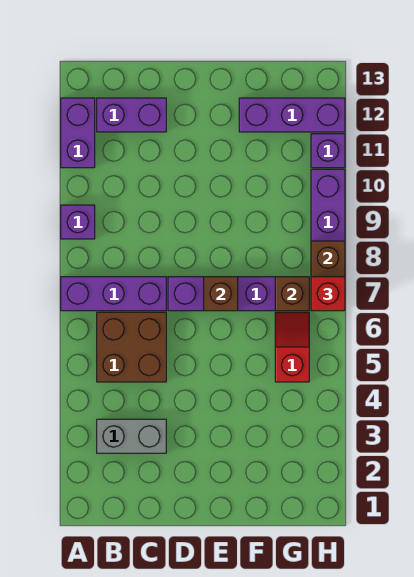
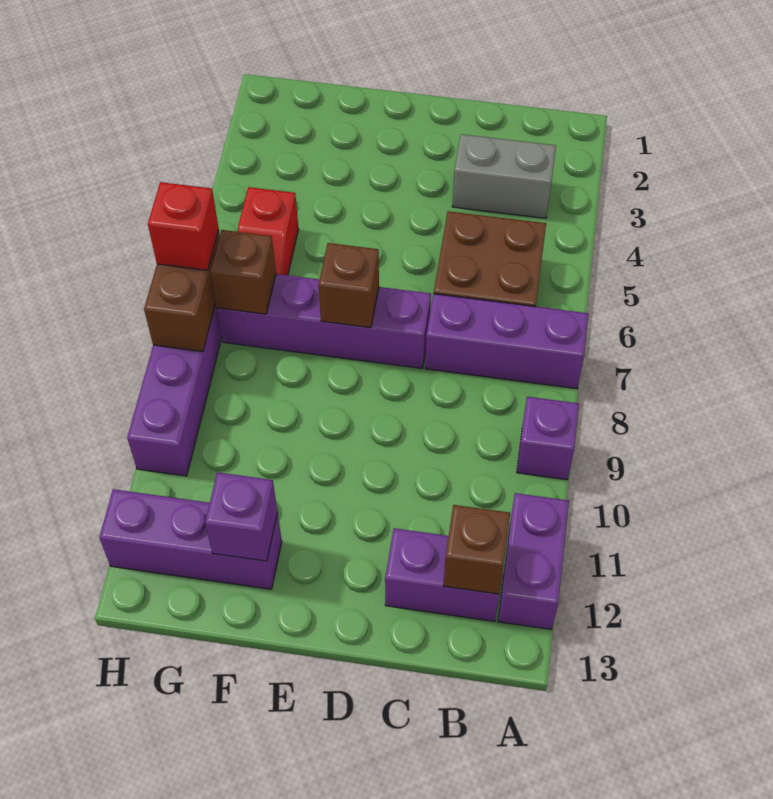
none -> brown brick B12 level 2
purple brick H11 level 1 -> purple brick F12 level 2

